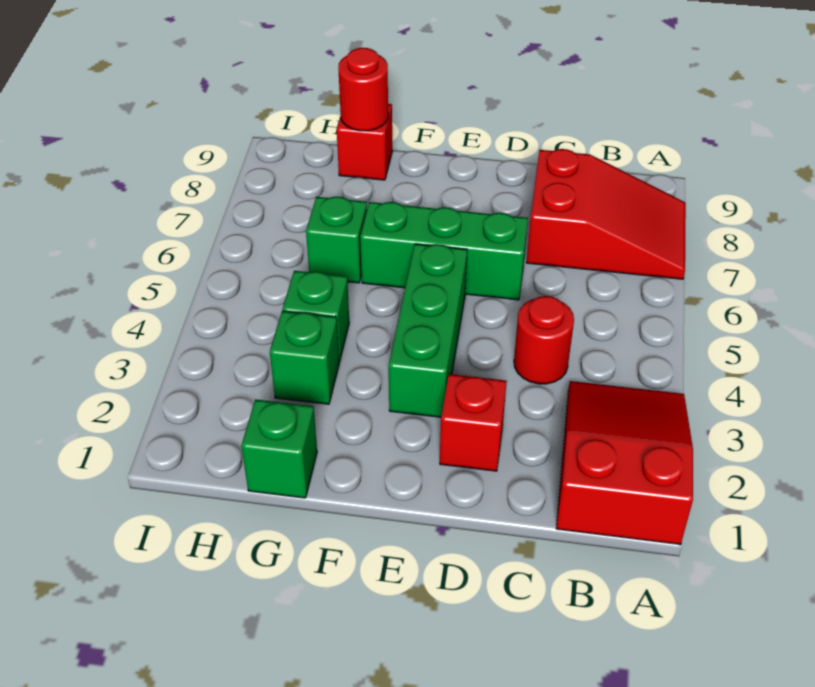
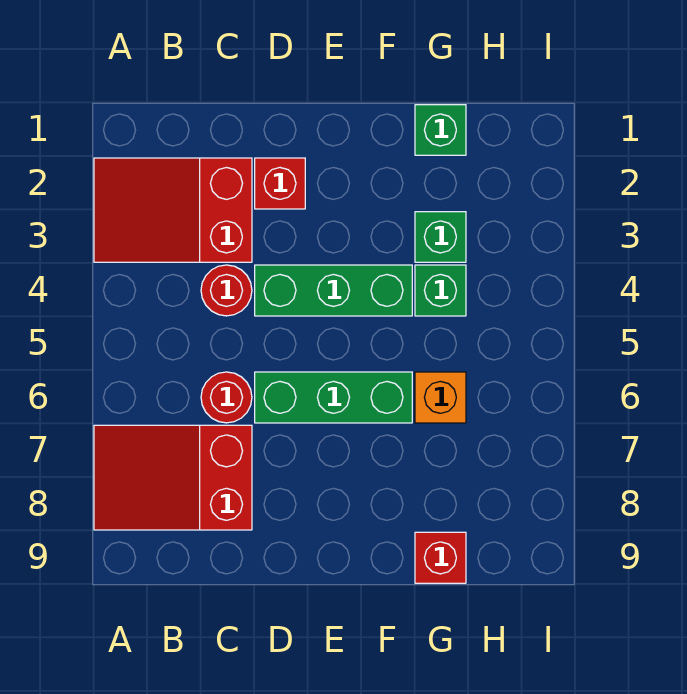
red slope A1:B3 level 1 top 1 -> red slope A2:C3 level 1 top C
green brick E3:E5 level 1 -> green brick D4:F4 level 1
green brick G6 level 1 -> orange brick G6 level 1
red round brick G9 level 2 -> red round brick C6 level 1

